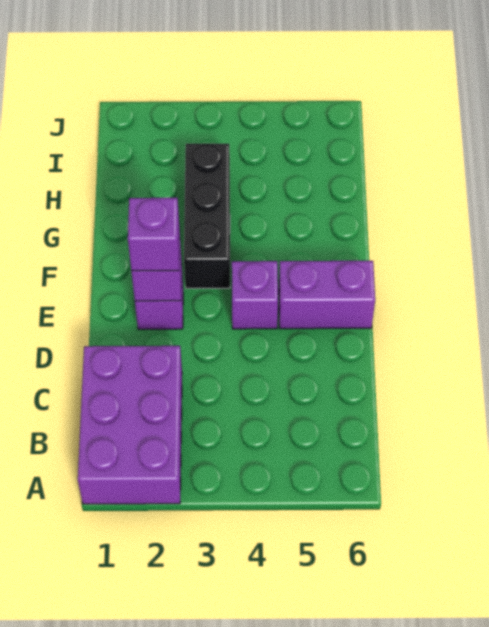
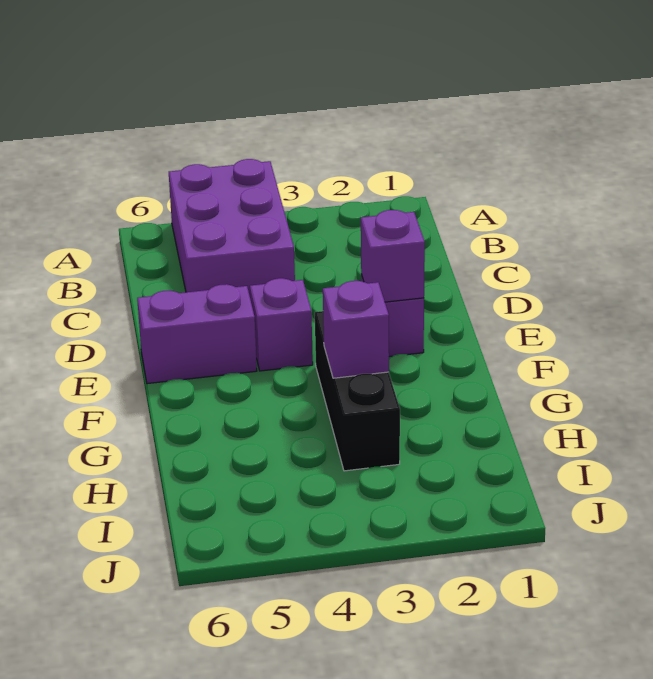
purple brick A1:C2 level 1 -> purple brick A4:C5 level 1
purple brick E2 level 3 -> purple brick G3 level 2

